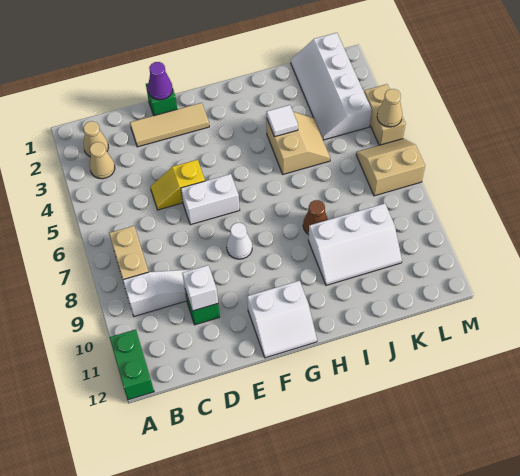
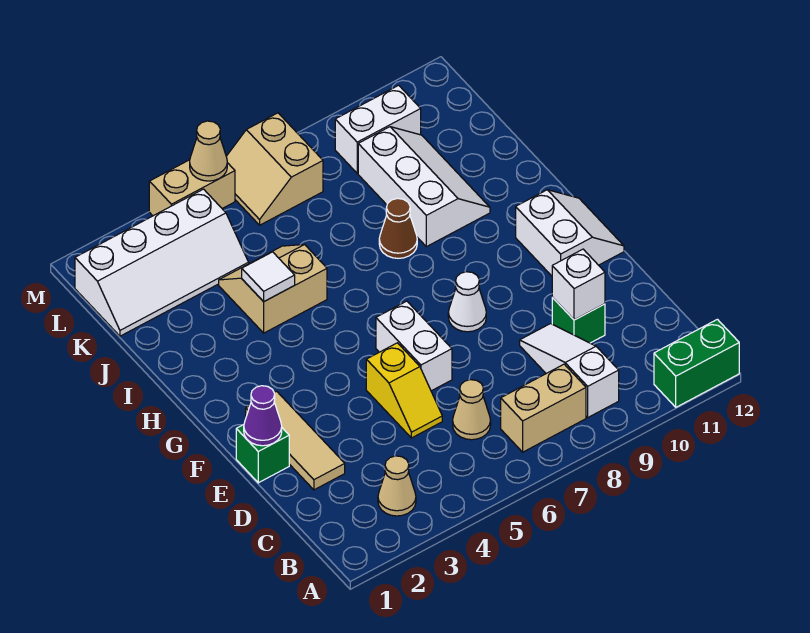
tan cone B2 level 1 -> tan cone C6 level 1
none -> white brick L9:L10 level 1

